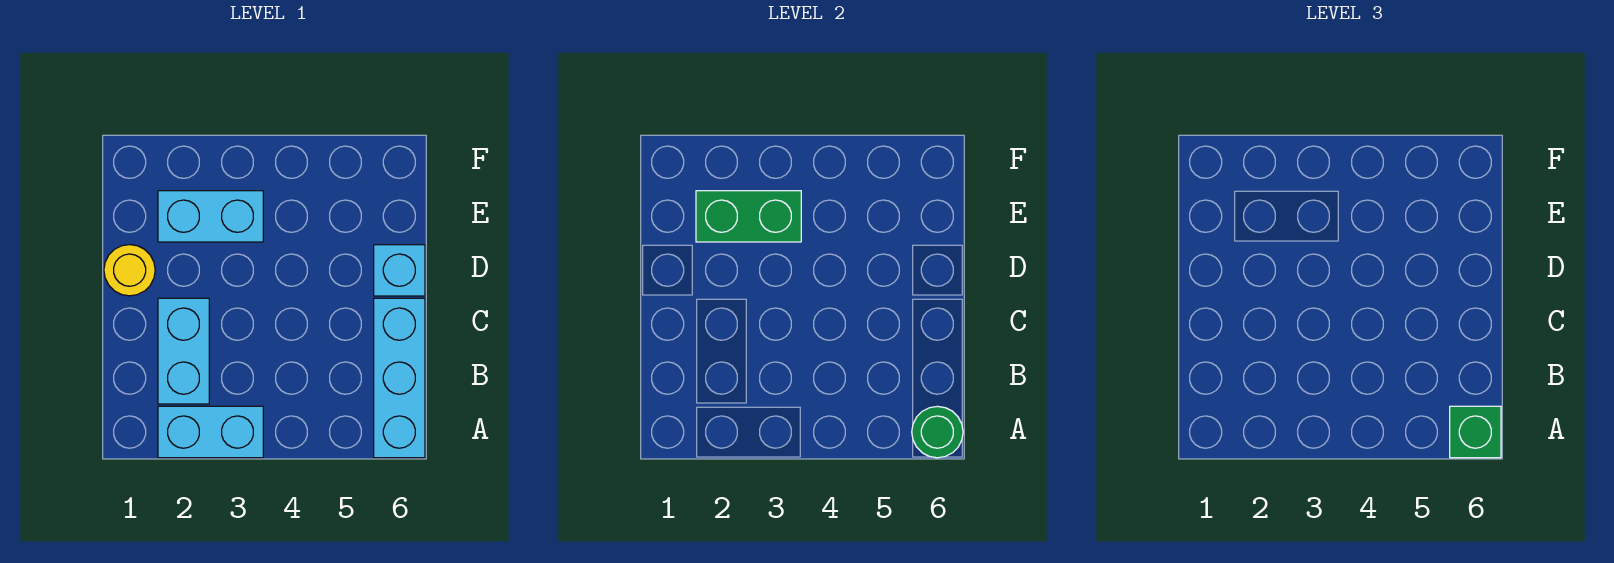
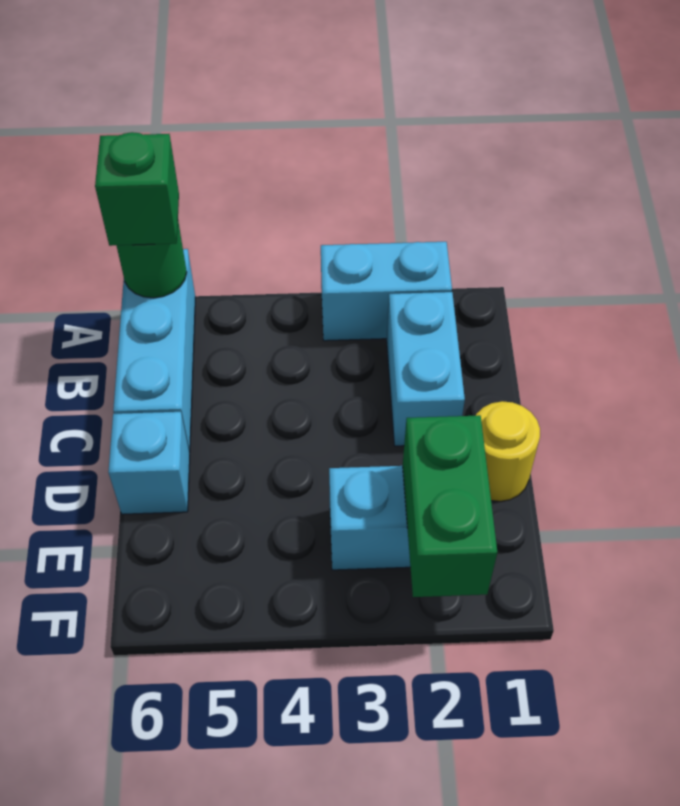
green brick E2:E3 level 2 -> green brick E2:F2 level 2

